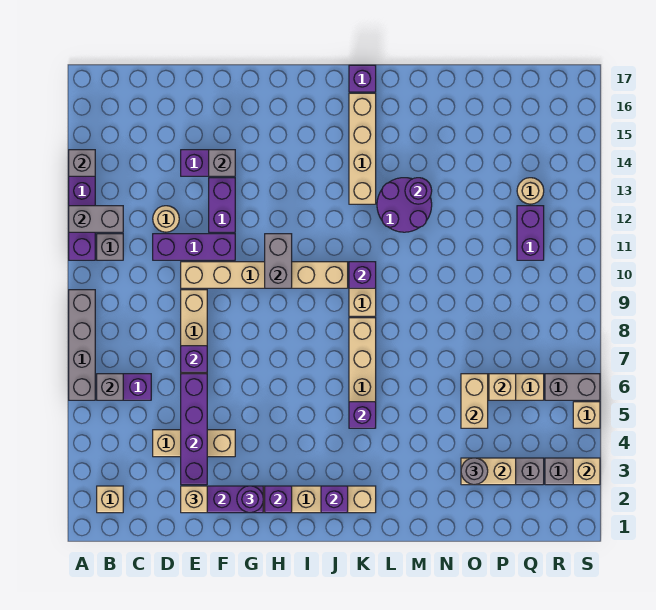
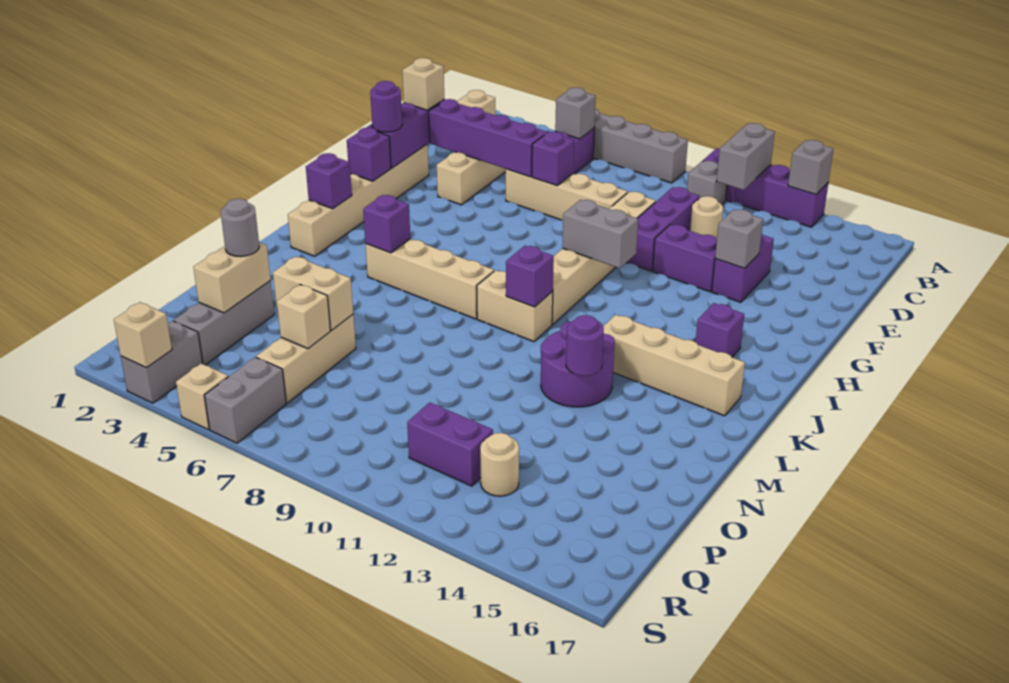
purple brick K17 level 1 -> purple brick I15 level 1

